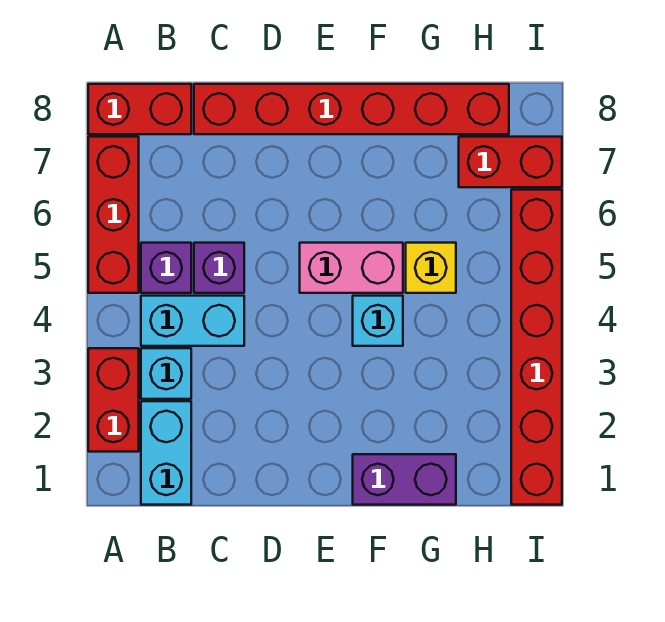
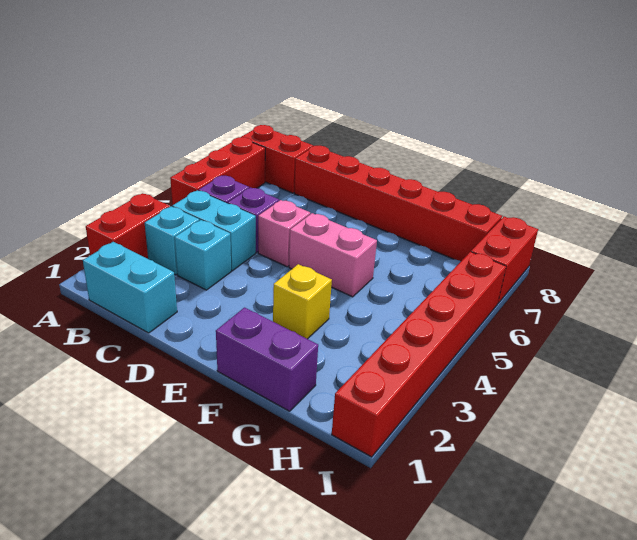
cyan brick B1:B2 level 1 -> cyan brick B1:C1 level 1
none -> pink brick D5 level 1
cyan brick F4 level 1 -> cyan brick C3 level 1
yellow brick G5 level 1 -> yellow brick F3 level 1
red brick H7:I7 level 1 -> red brick I7:I8 level 1

